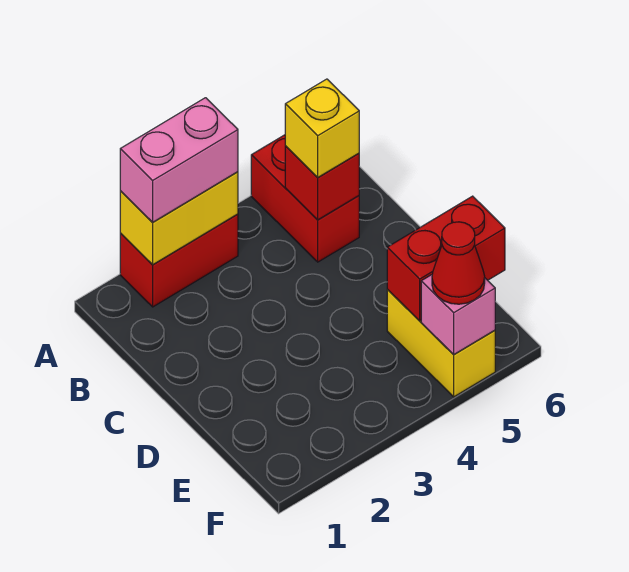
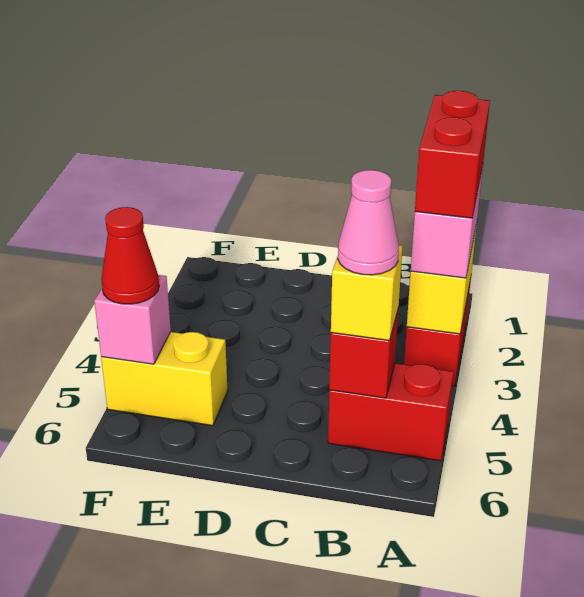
none -> pink cone B5 level 4
red brick E5:E6 level 2 -> red brick A2:A3 level 4

